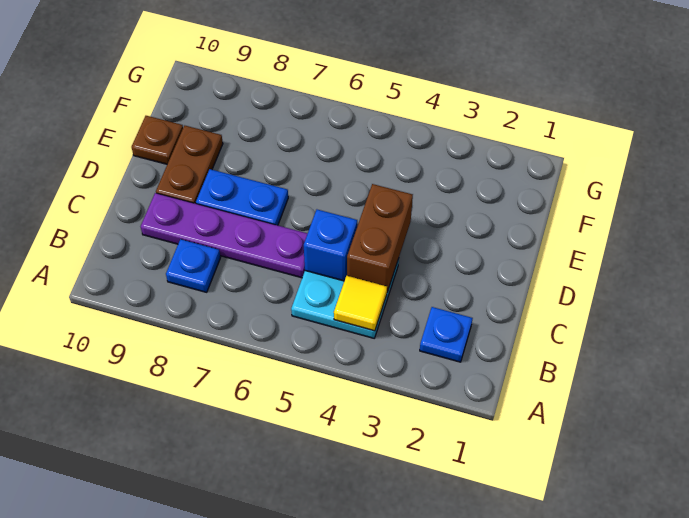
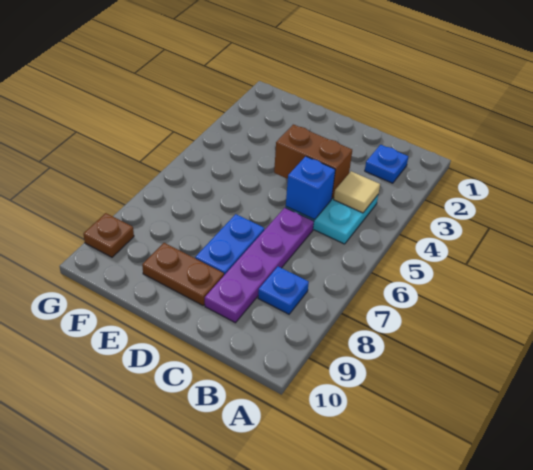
yellow tile B4 level 2 -> tan tile B4 level 2
brown plate E10 level 1 -> brown plate G9 level 1

